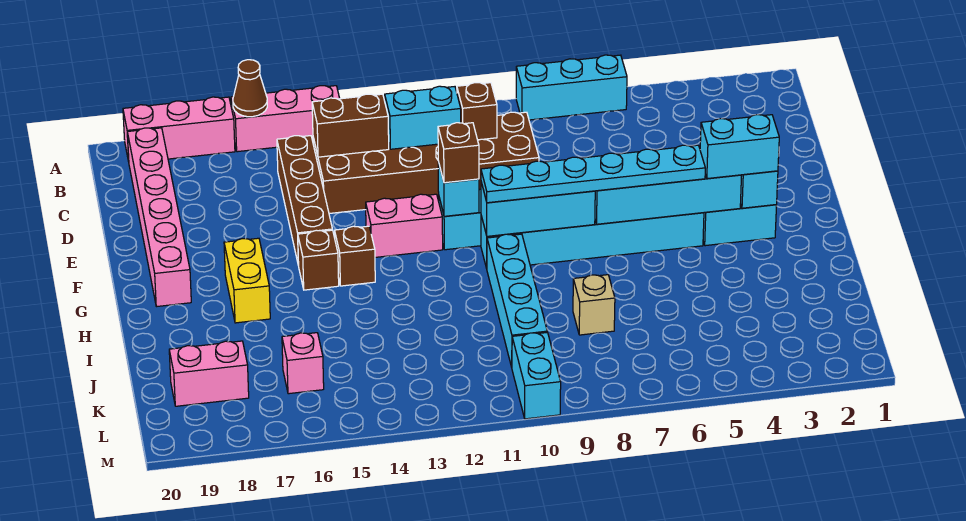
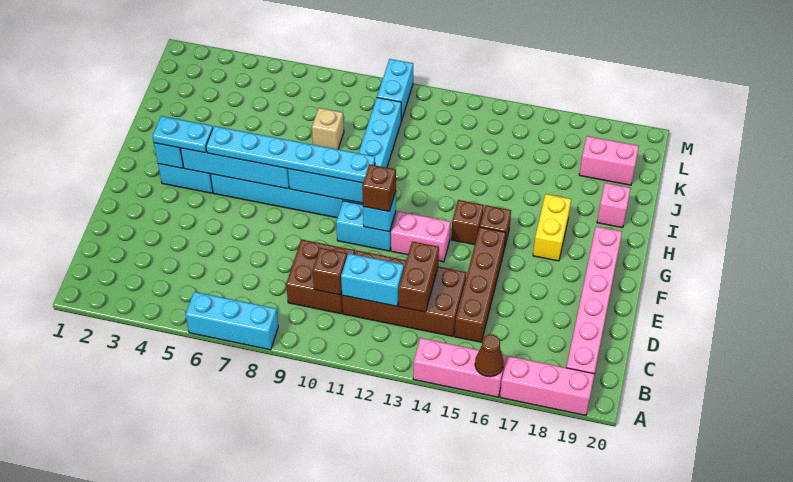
brown brick C13:C14 level 2 -> brown brick C13:D13 level 2
cyan brick G3:G4 level 3 -> cyan plate G3:G4 level 3
pink brick K16 level 1 -> pink brick I19 level 1

